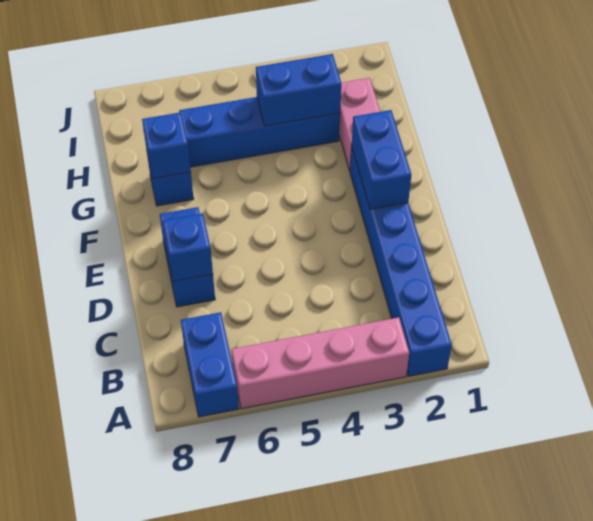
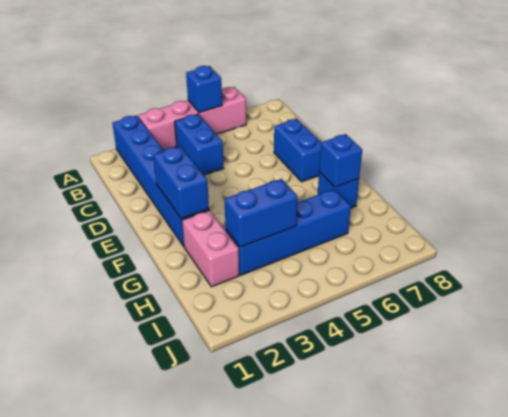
blue brick A7:B7 level 1 -> blue brick B4:C4 level 1
blue brick D7 level 2 -> blue brick A5 level 2

